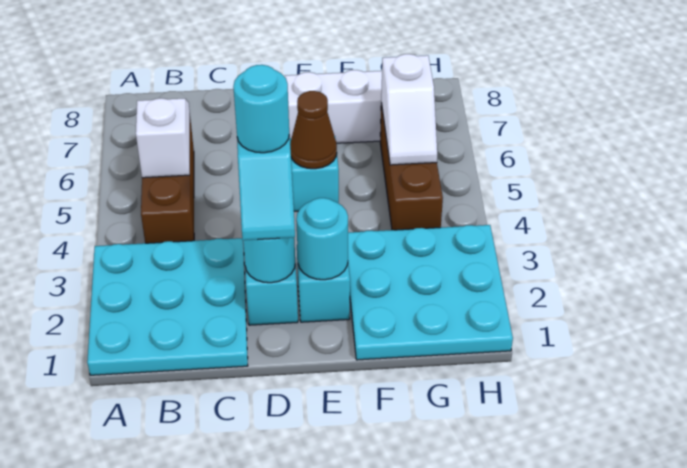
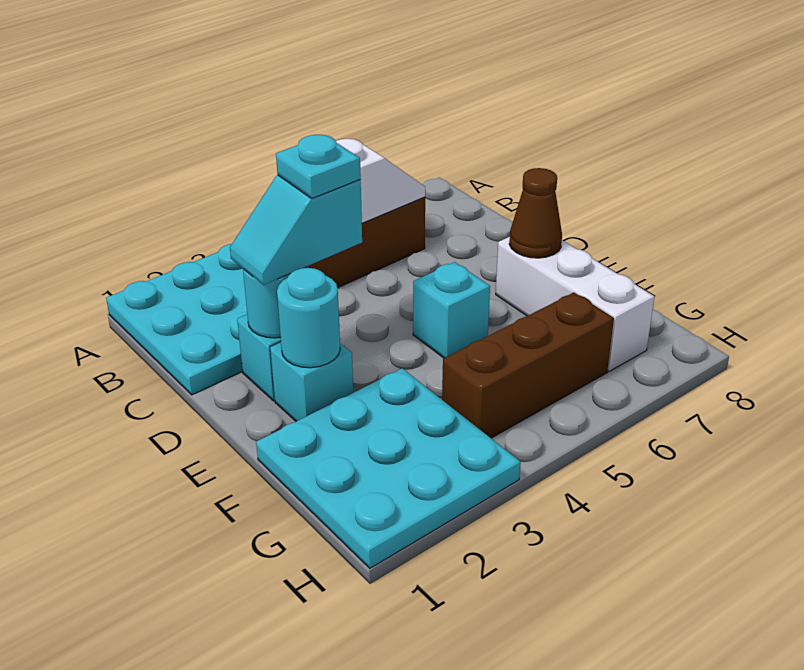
cyan round brick D3 level 4 -> cyan plate D3 level 4
brown cone E5 level 2 -> brown cone E7 level 2
white slope G5:G6 level 2 top 6 -> none

